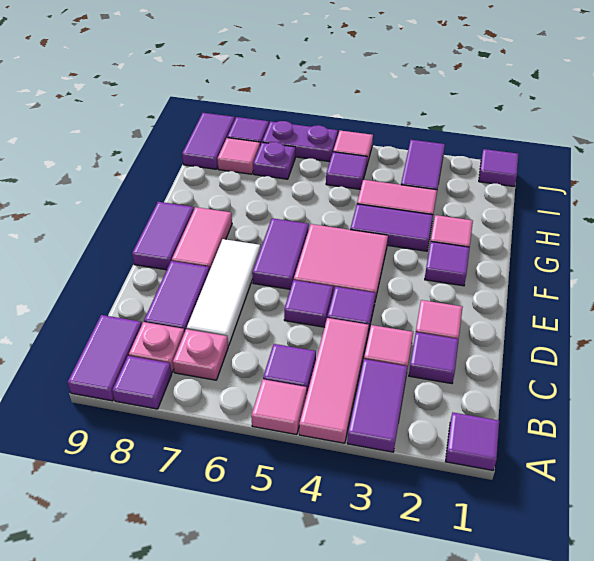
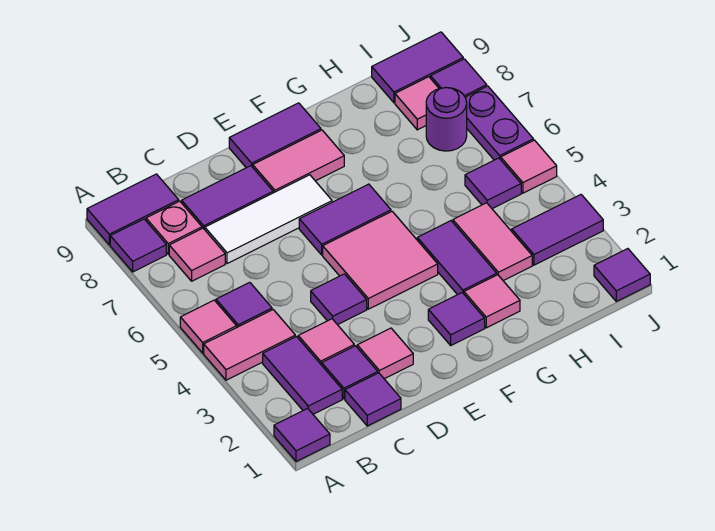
purple tile A3:B3 level 1 -> purple tile B2:B3 level 1
pink tile A4:C4 level 1 -> pink tile A4:B4 level 1
pink plate B7 level 1 -> pink tile B7 level 1
purple tile D5 level 1 -> purple tile C1 level 1
purple plate I7 level 1 -> purple round brick I7 level 1

